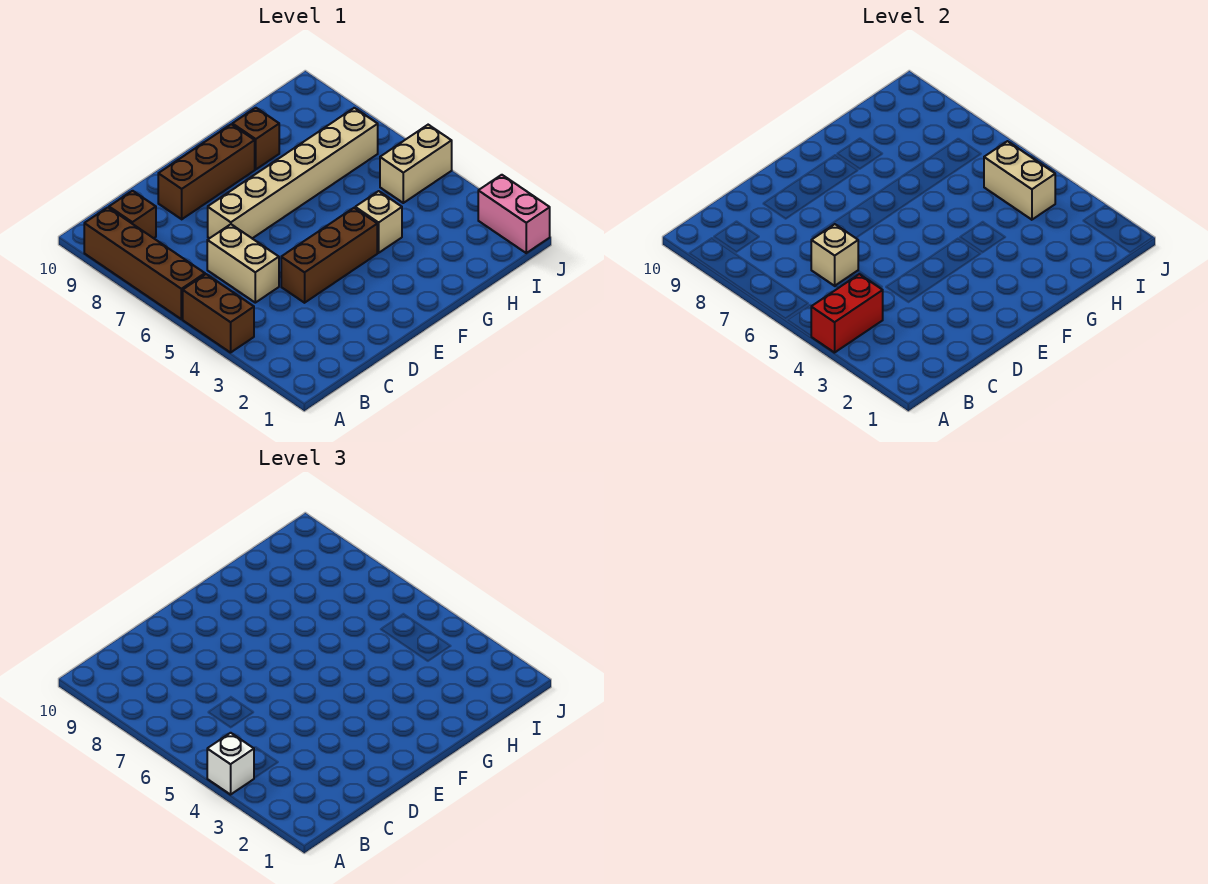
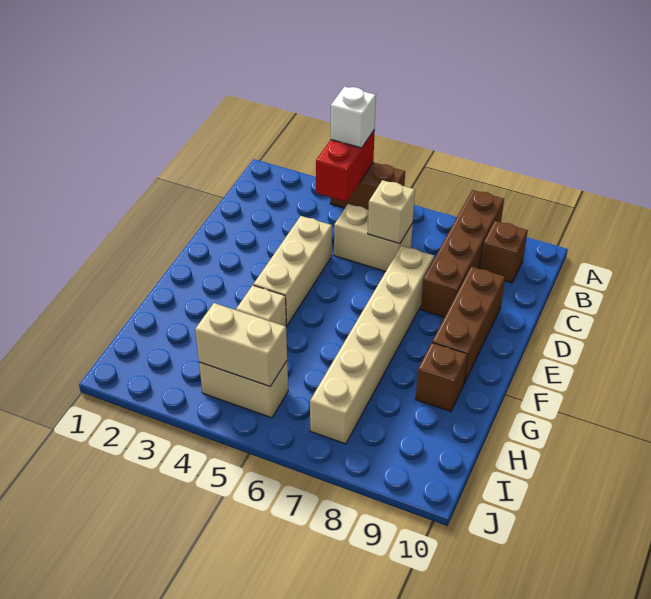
brown brick A6:A9 level 1 -> brown brick A8:D8 level 1
brown brick D4:F4 level 1 -> tan brick D4:F4 level 1
tan brick I5:J5 level 1 -> tan brick I4:I5 level 1
pink brick J1:J2 level 1 -> none

